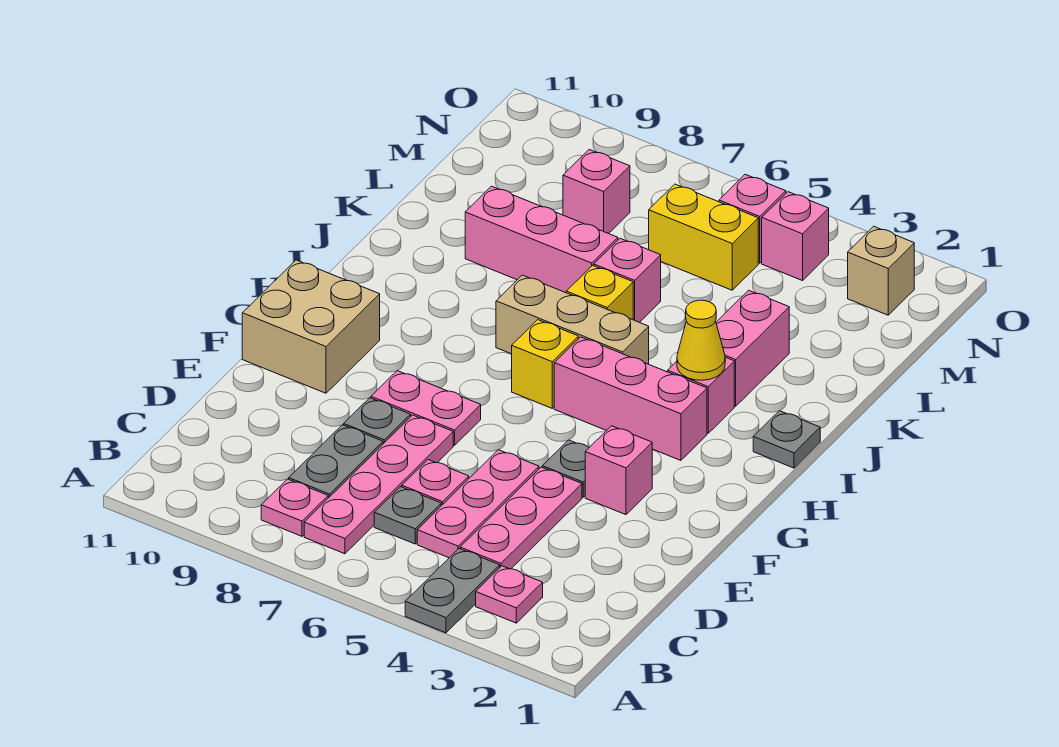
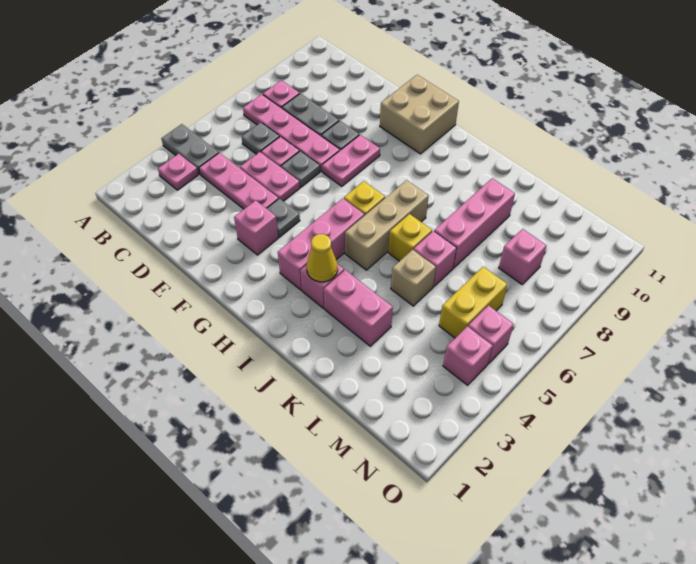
pink plate C5:E5 level 1 -> pink plate D5:E5 level 1
grey plate I1 level 1 -> grey plate E6 level 1
tan brick N2 level 1 -> tan brick K5 level 1

